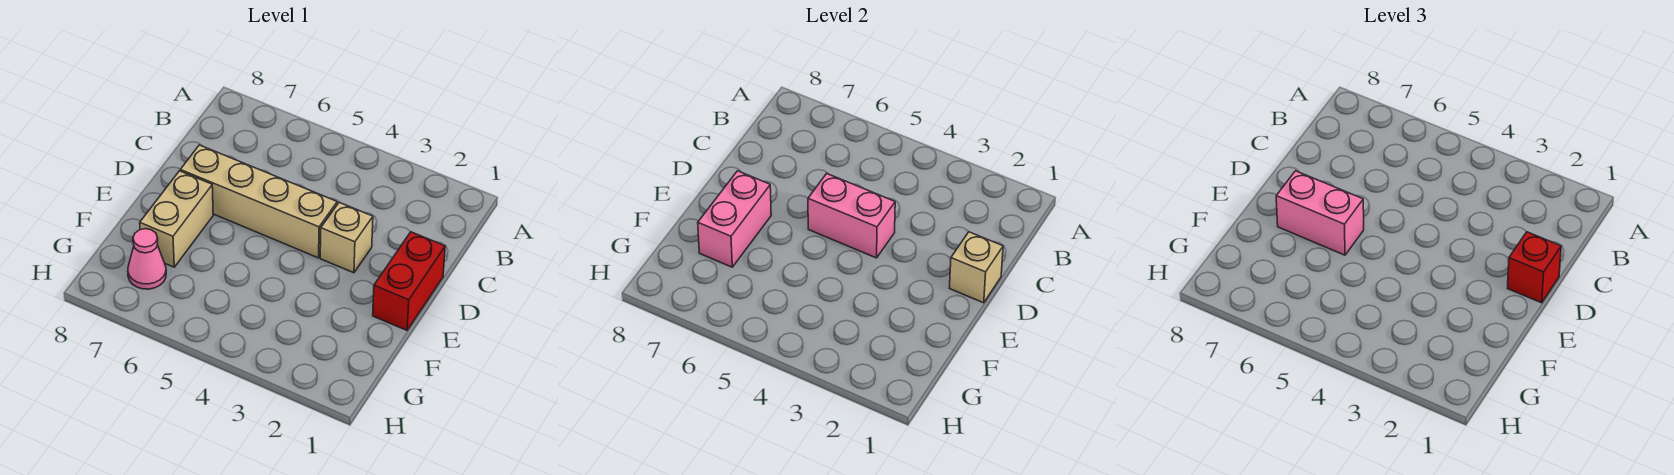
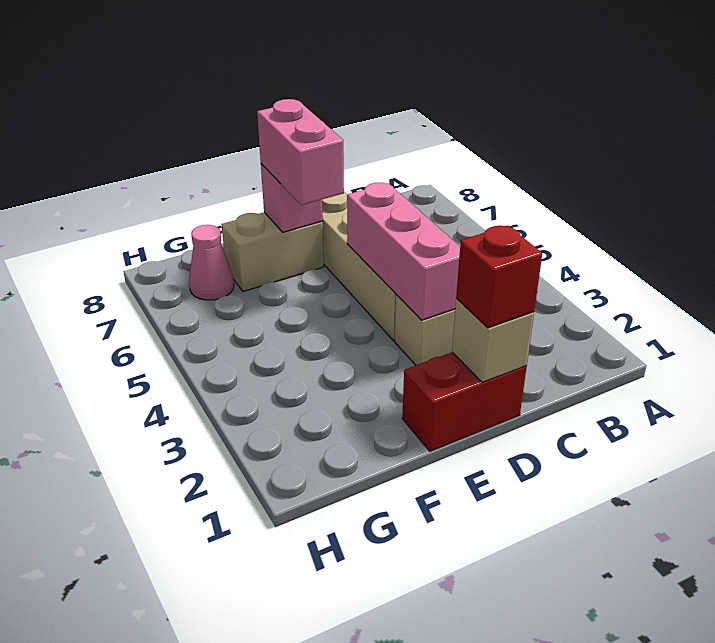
pink brick D4:D5 level 2 -> pink brick D3:D5 level 2
pink brick E7:F7 level 2 -> pink brick E7 level 2

